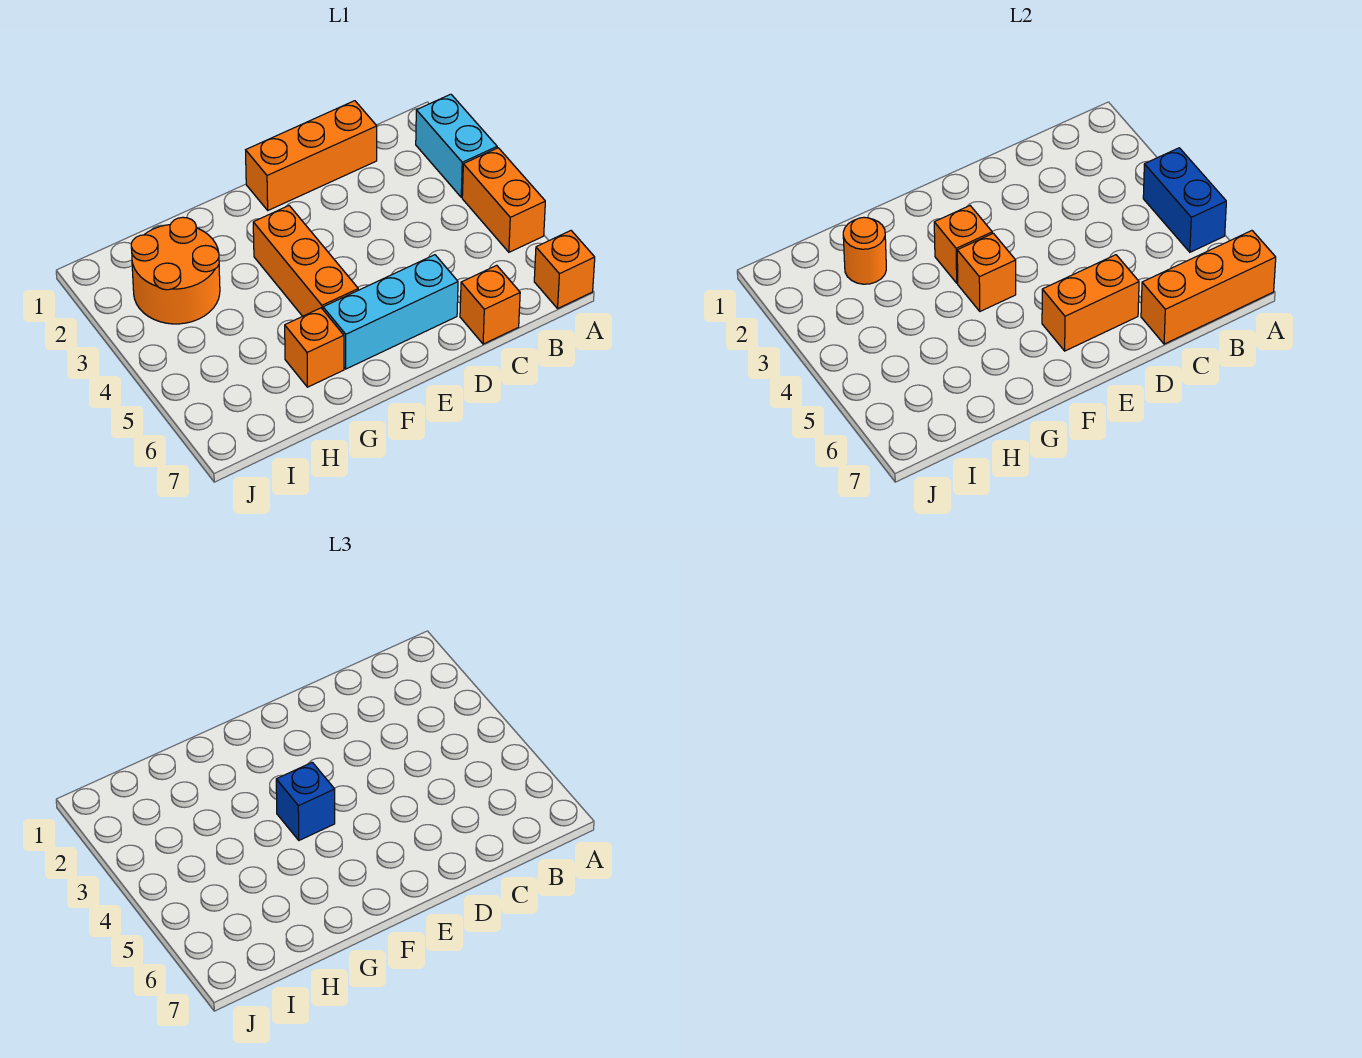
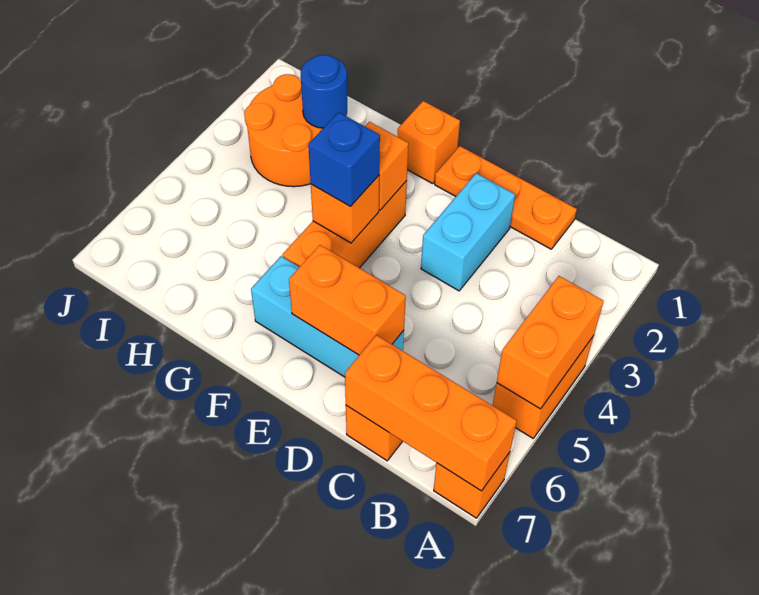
cyan brick A2:A3 level 1 -> cyan brick D2:D3 level 1
blue brick A4:A5 level 2 -> orange brick A4:A5 level 2
orange brick C1:E1 level 1 -> orange plate C1:E1 level 1
orange brick G6 level 1 -> orange brick F1 level 1
orange round brick H2 level 2 -> blue round brick H2 level 2

